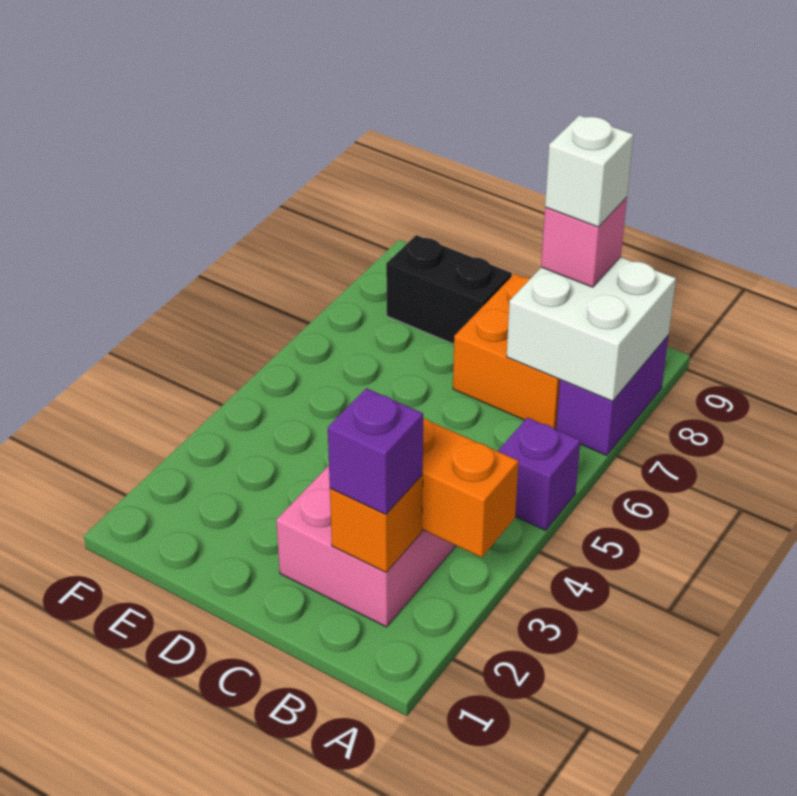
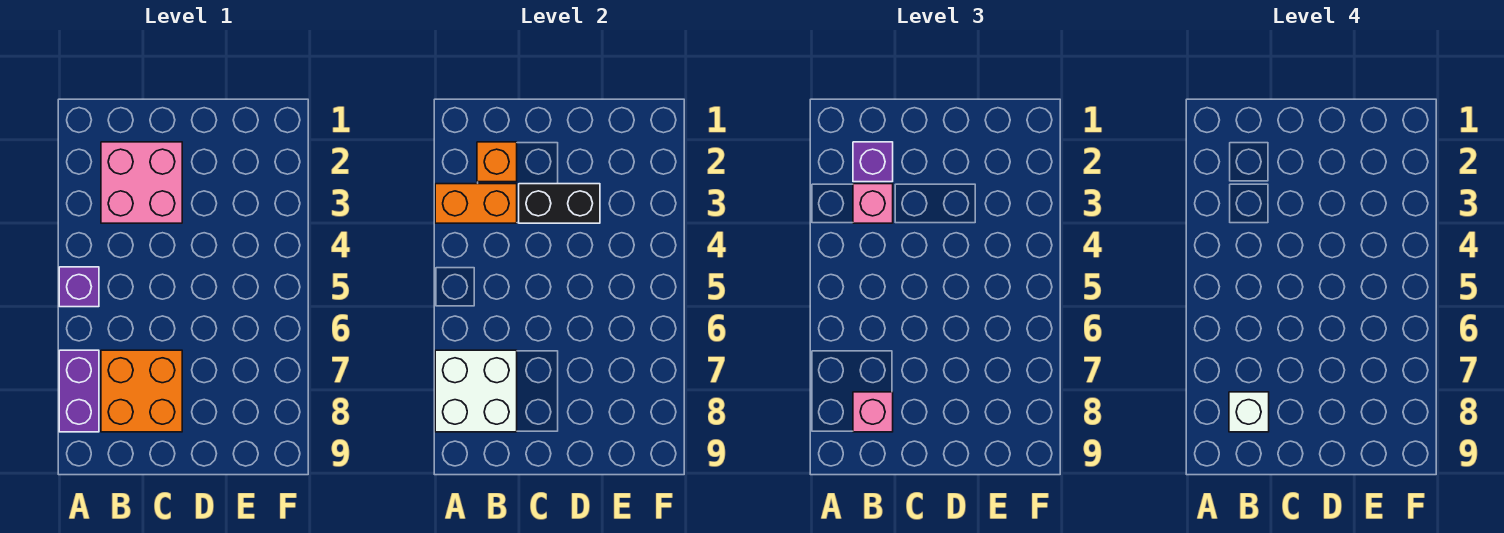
none -> pink brick B3 level 3
black brick D8:E8 level 1 -> black brick C3:D3 level 2

